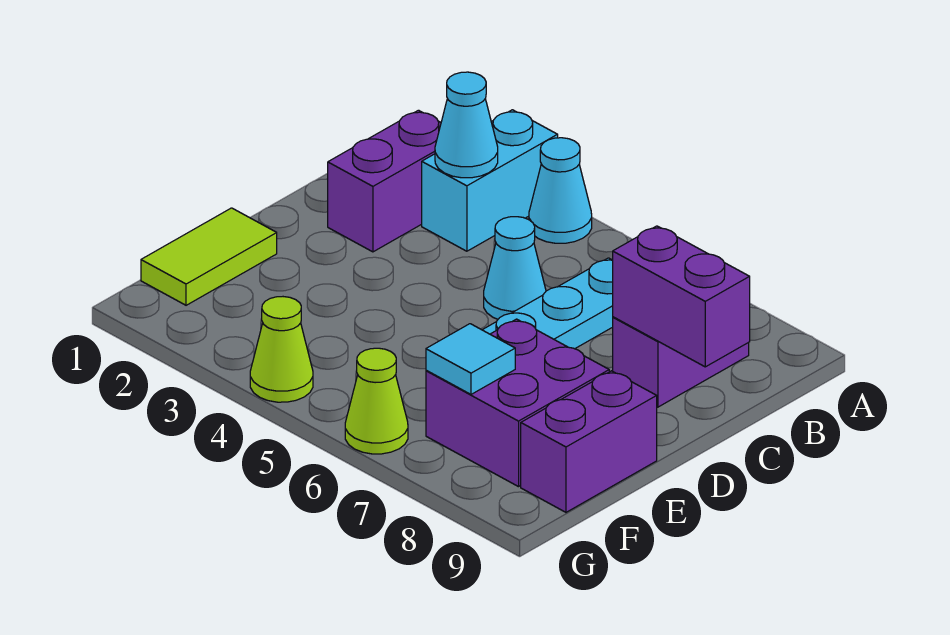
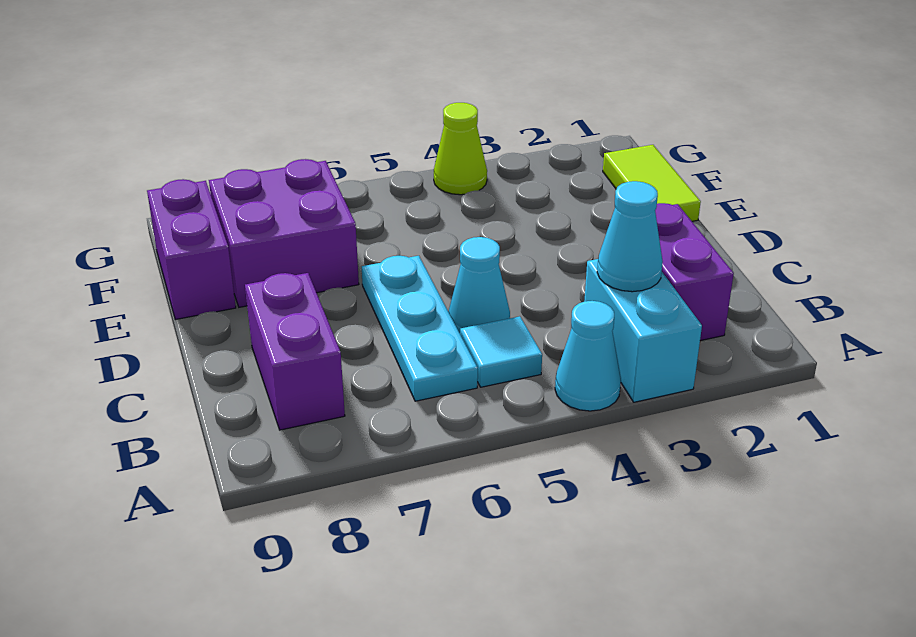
purple brick C8:C9 level 2 -> none
cyan tile F7 level 2 -> cyan tile B5 level 1
lime cone G6 level 1 -> none

